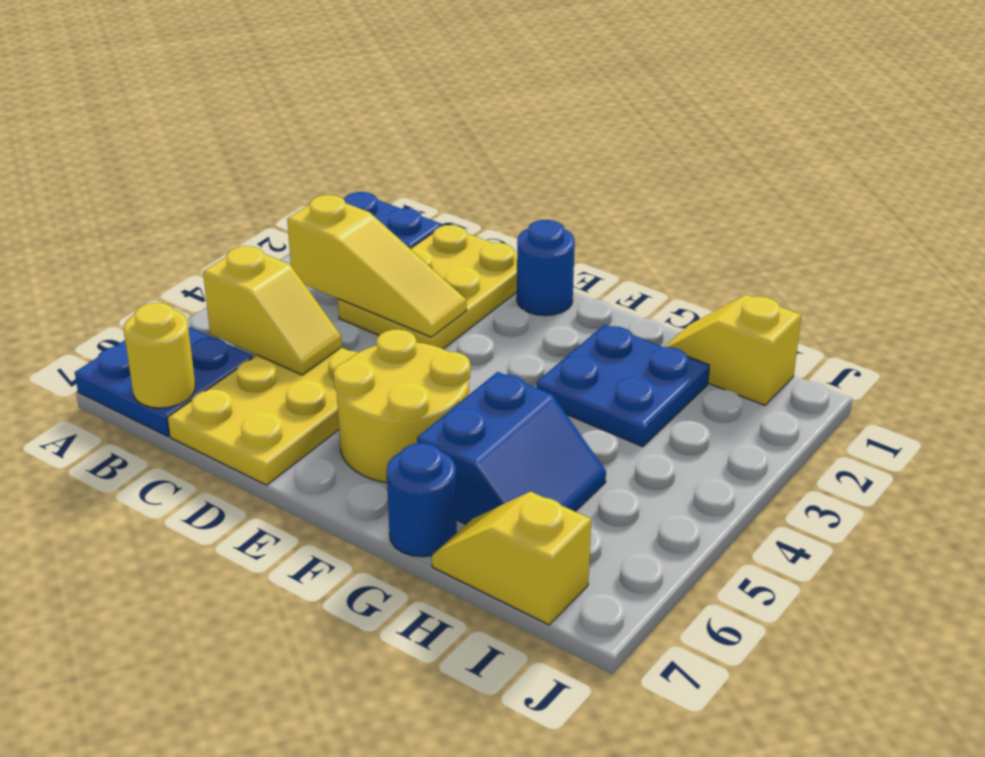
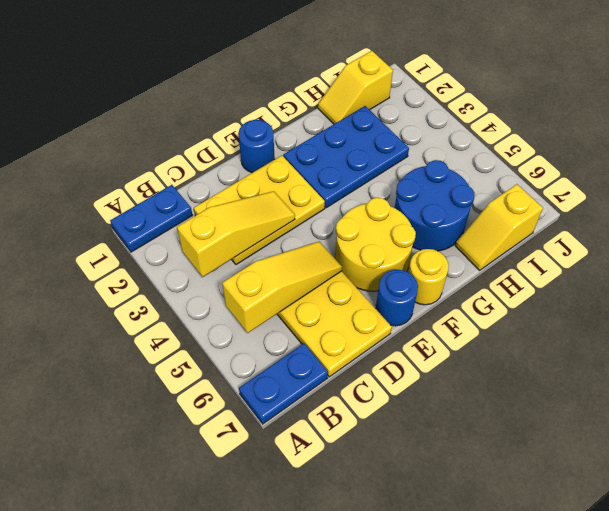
blue plate A6:B7 level 1 -> blue plate A7:B7 level 1
yellow slope B5:C5 level 2 top B -> yellow slope B5:D5 level 2 top B
yellow round brick B7 level 2 -> yellow round brick F7 level 1
yellow plate C1:D3 level 1 -> yellow plate C2:E3 level 1
blue plate G2:H3 level 1 -> blue plate F2:H3 level 1
blue slope G5:H6 level 1 top G -> blue round brick G5:H6 level 1
blue round brick G7 level 1 -> blue round brick E7 level 1

